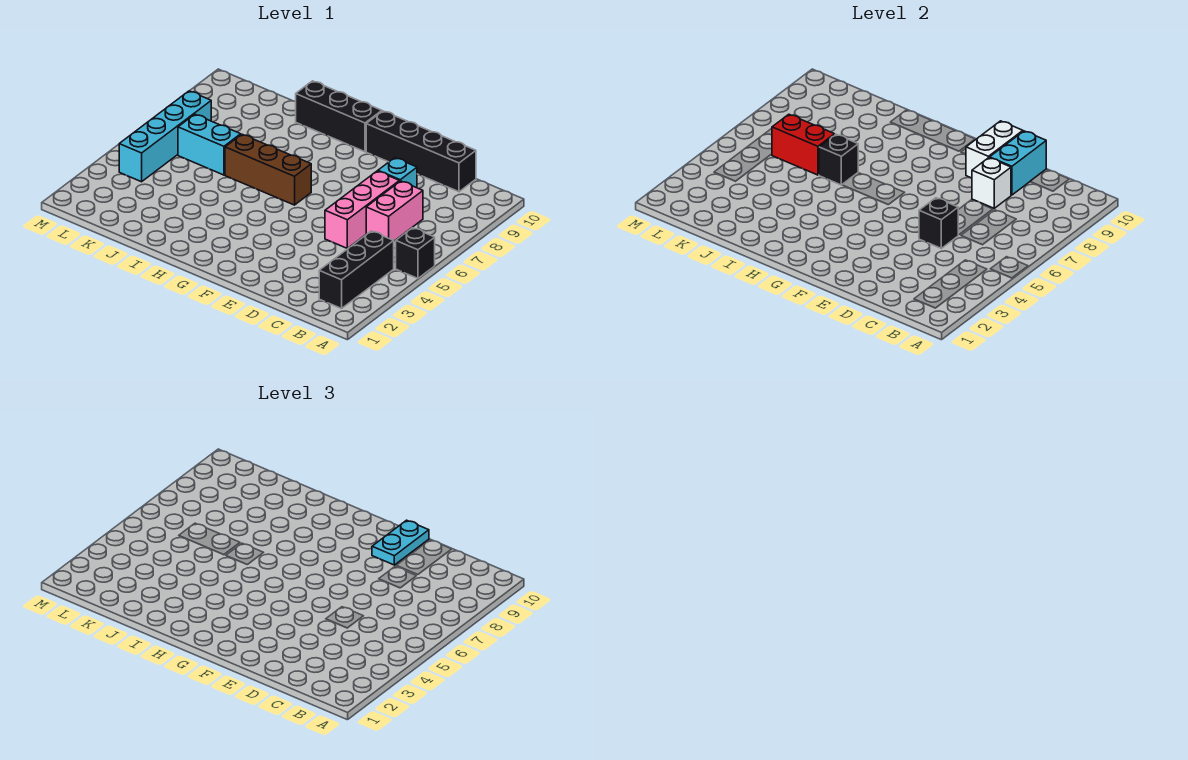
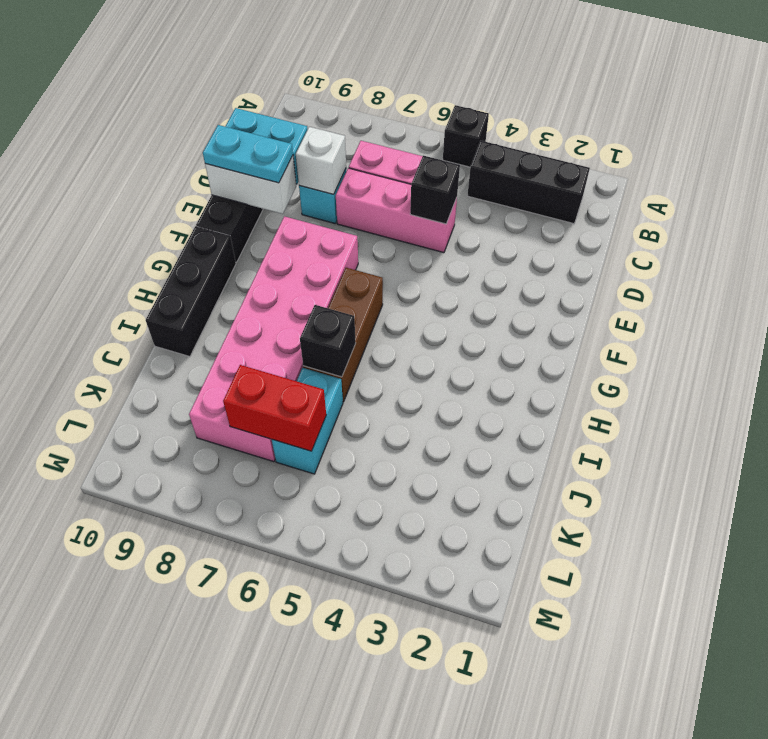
none -> pink brick F7:K8 level 1
red brick J6:K6 level 2 -> red brick K6:K7 level 2
cyan brick L4:L7 level 1 -> none

